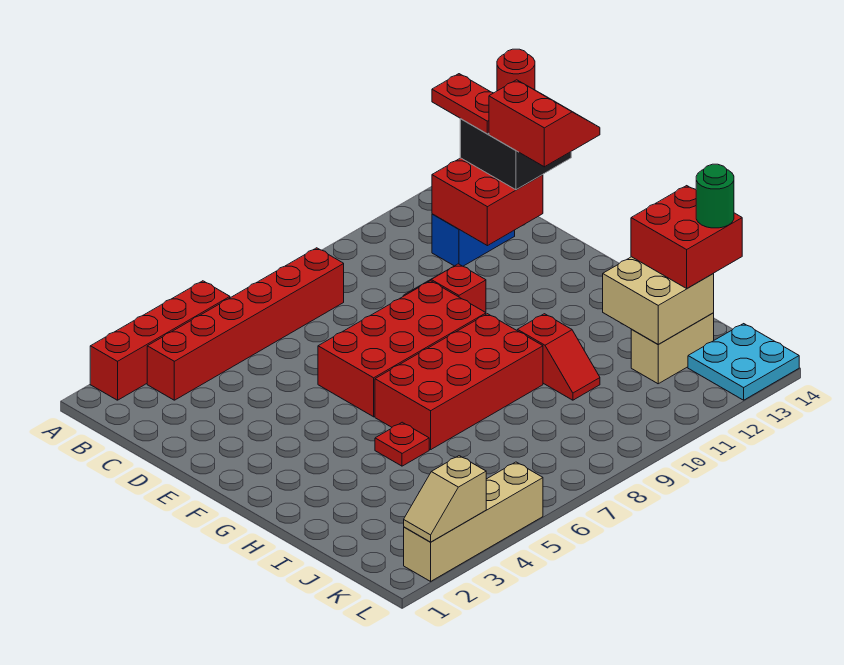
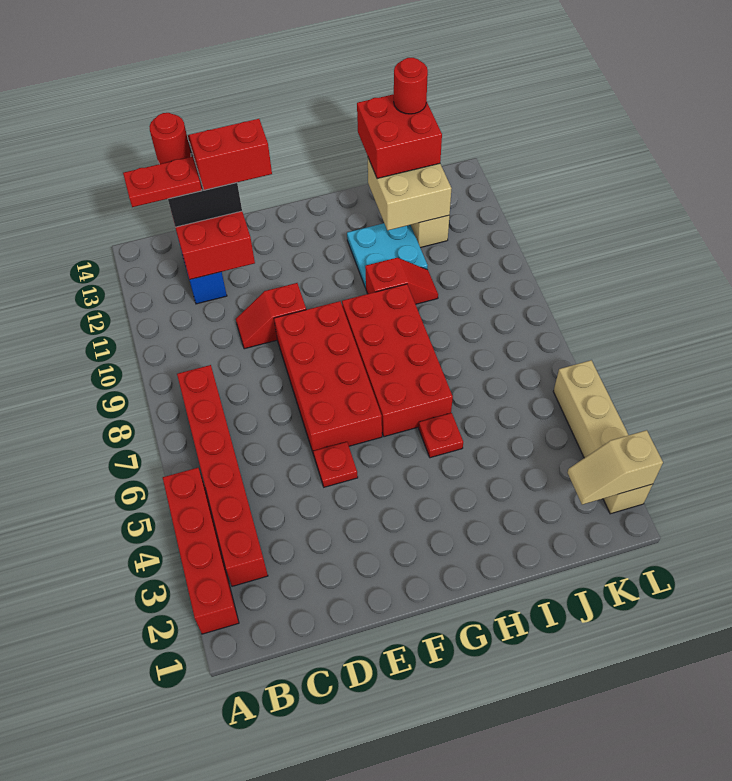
none -> red plate E5 level 1
green round brick J14 level 4 -> red round brick J14 level 4
cyan plate K13:L14 level 1 -> cyan plate H11:I12 level 1
tan slope L2:L3 level 2 top 3 -> tan slope K2:L2 level 2 top L

